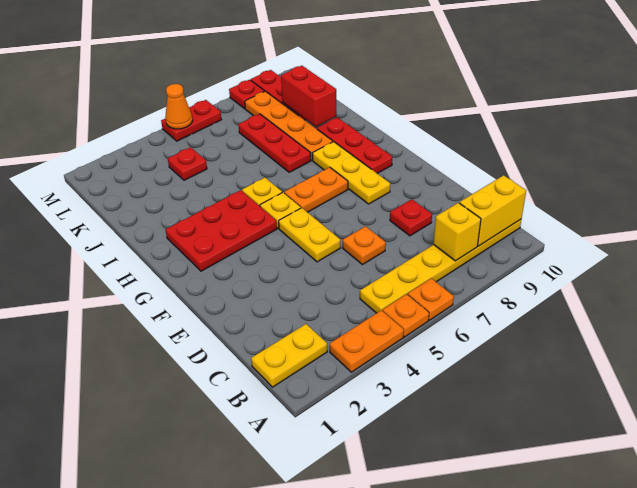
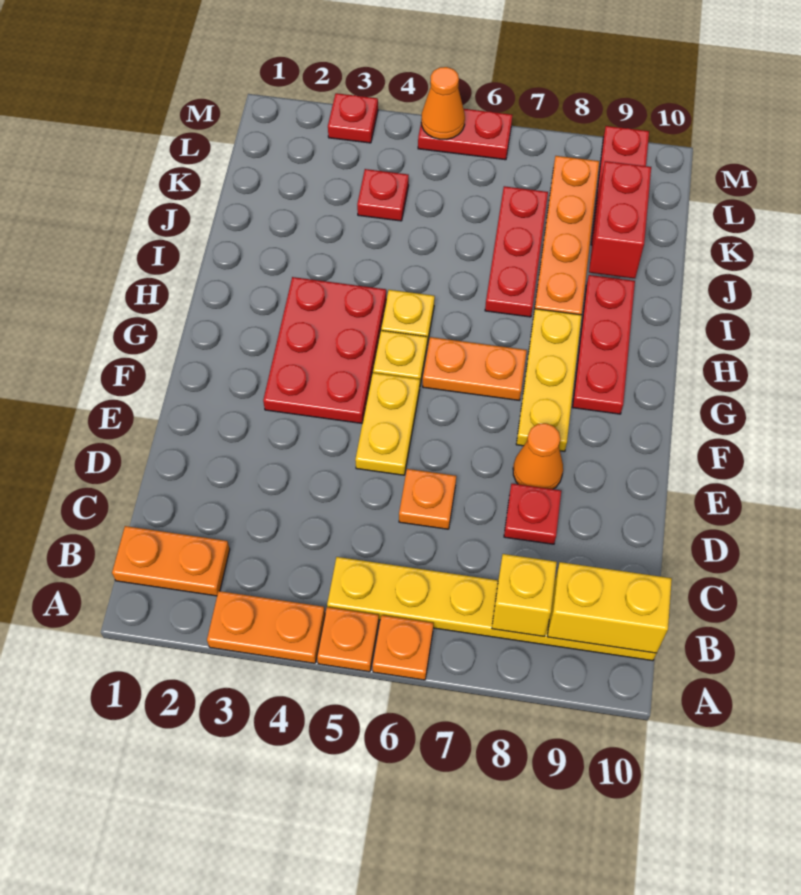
yellow plate B1:B2 level 1 -> orange plate B1:B2 level 1
none -> orange cone E8 level 1
red plate G2:H4 level 1 -> red plate F3:H4 level 1
red plate M8 level 1 -> red plate M3 level 1

